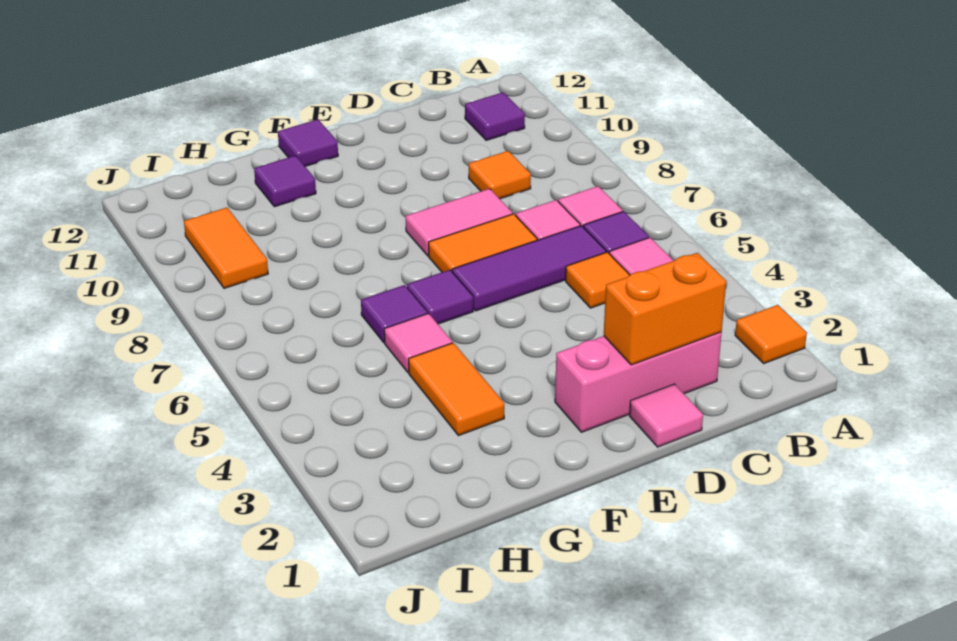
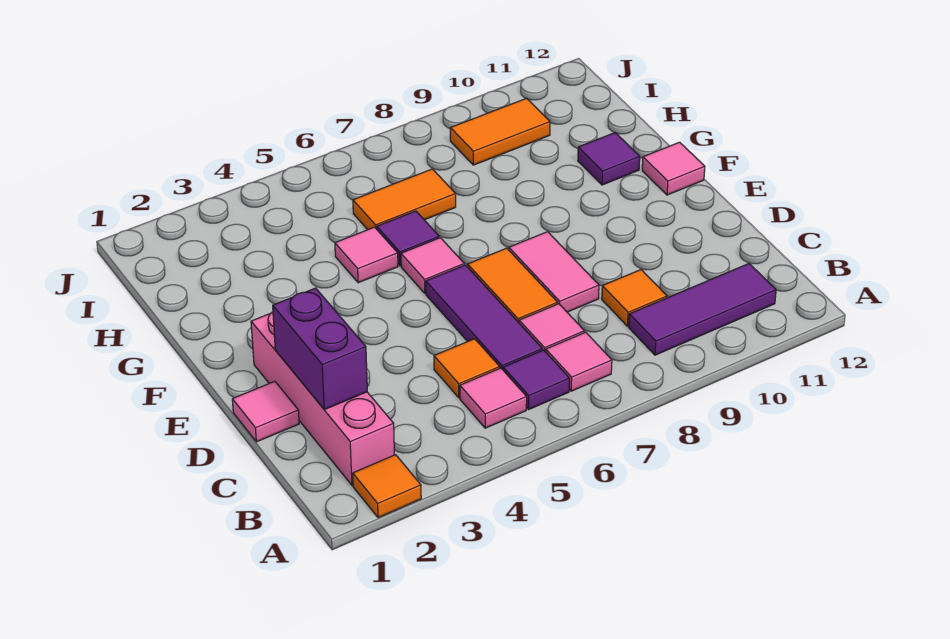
purple tile B11 level 1 -> purple tile B9:B11 level 1
pink brick C2:E2 level 1 -> pink brick B2:E2 level 1
orange brick C2:D2 level 2 -> purple brick C2:D2 level 2
purple tile F6 level 1 -> pink tile F6 level 1
purple tile F12 level 1 -> pink tile F12 level 1
orange tile G3:G4 level 1 -> orange tile H6:H7 level 1

